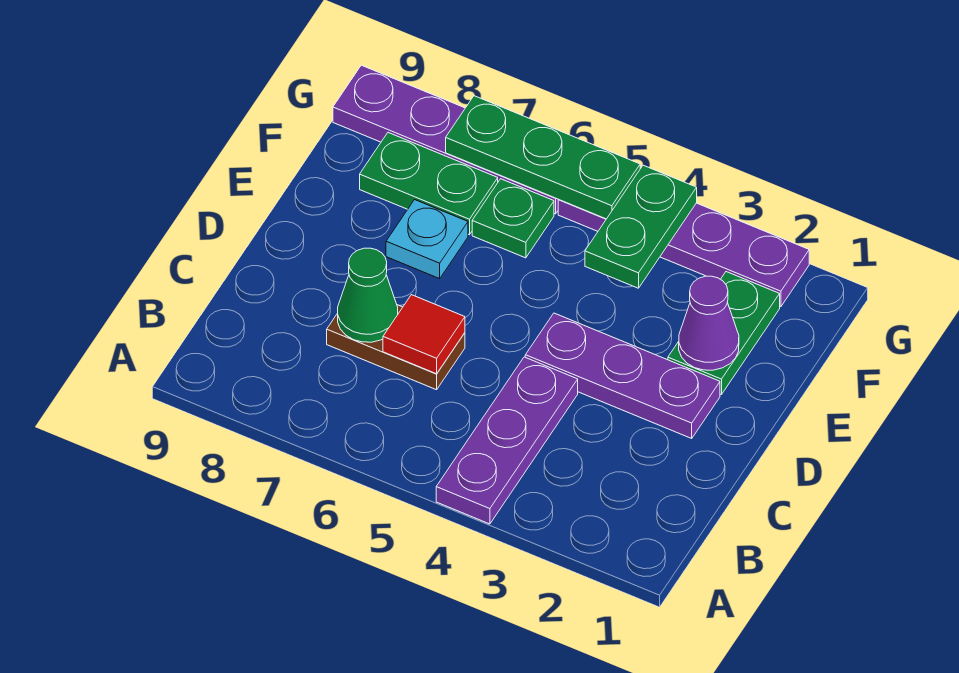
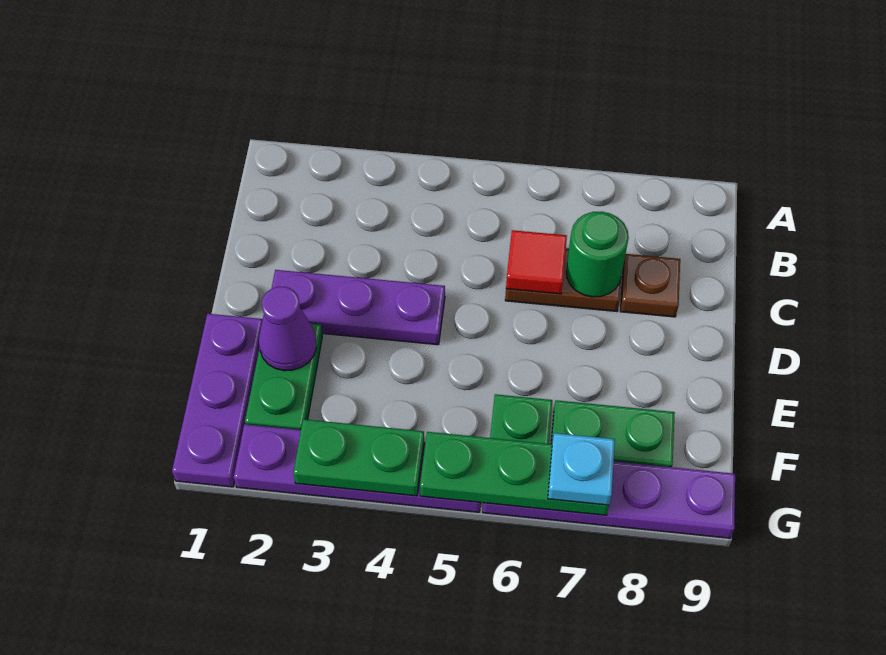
purple plate A4:C4 level 1 -> purple plate E1:G1 level 1
green cone C7 level 2 -> green round brick C7 level 2
none -> brown plate C8 level 1
cyan plate E7 level 1 -> cyan plate G7 level 3
green plate F4:G4 level 2 -> green plate G3:G4 level 2

